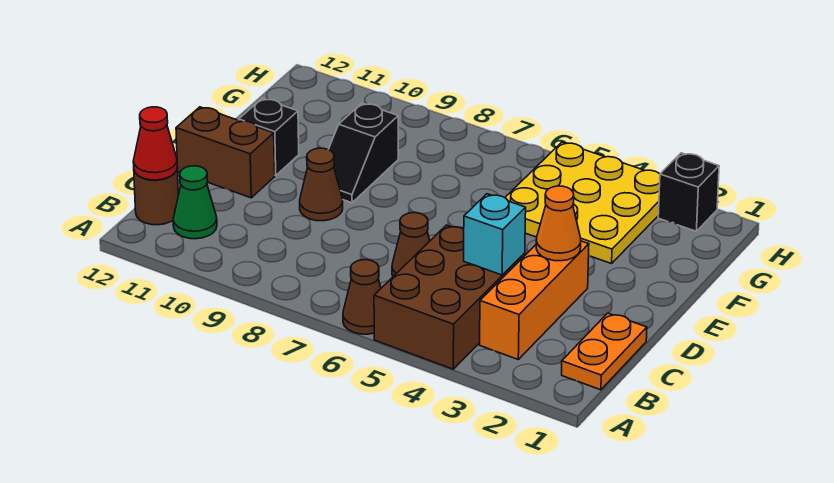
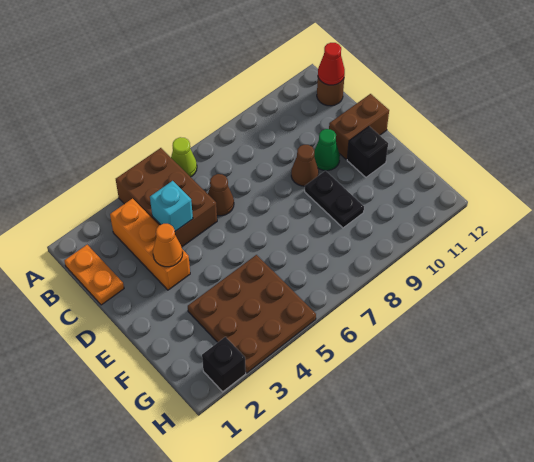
brown cone A6 level 1 -> lime cone A6 level 1
green cone B11 level 1 -> green cone D10 level 1
black slope E9:F9 level 1 top F -> black plate E9:F9 level 1
yellow plate F3:H5 level 1 -> brown plate F3:H5 level 1

